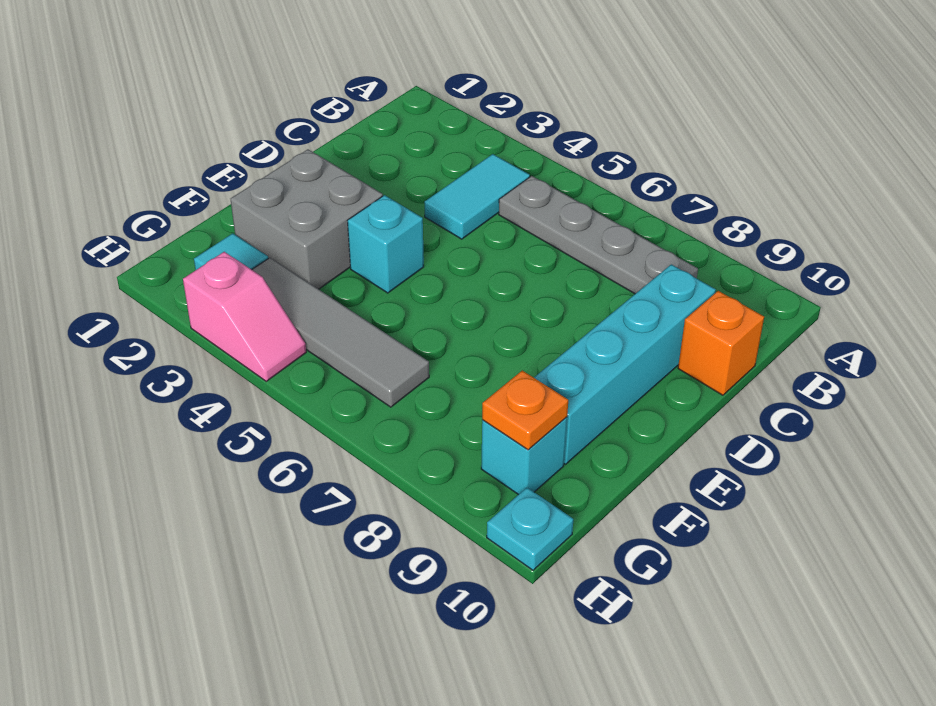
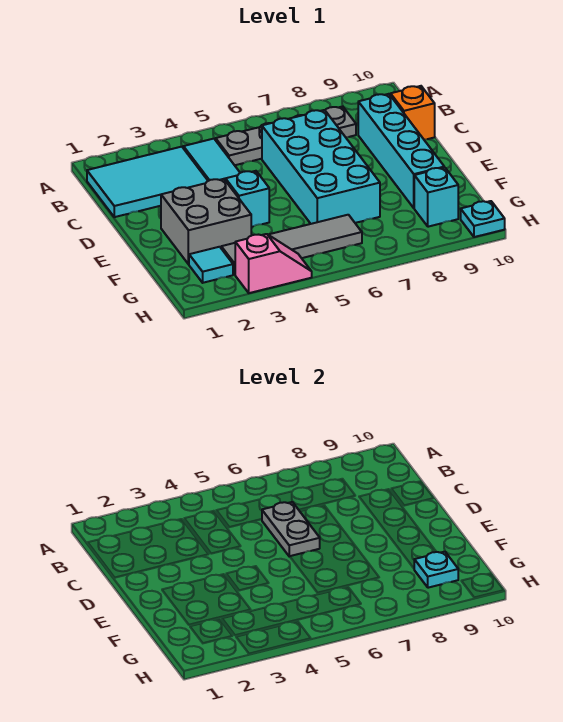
none -> cyan tile B1:C3 level 1
none -> cyan brick C6:F7 level 1
none -> grey plate C6:D6 level 2
orange plate G9 level 2 -> cyan plate G9 level 2

